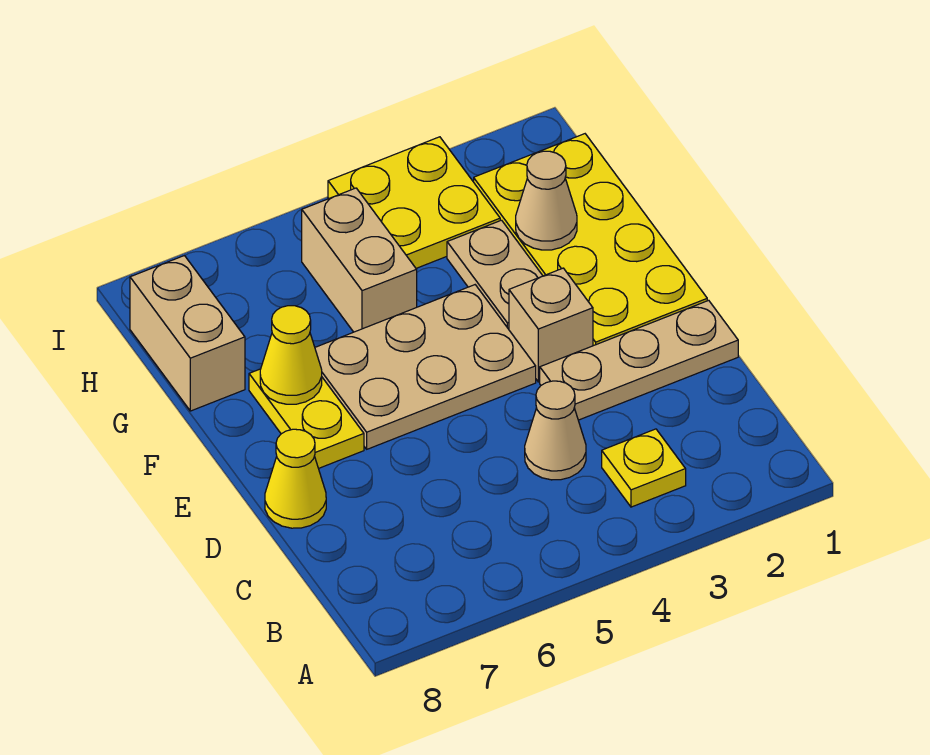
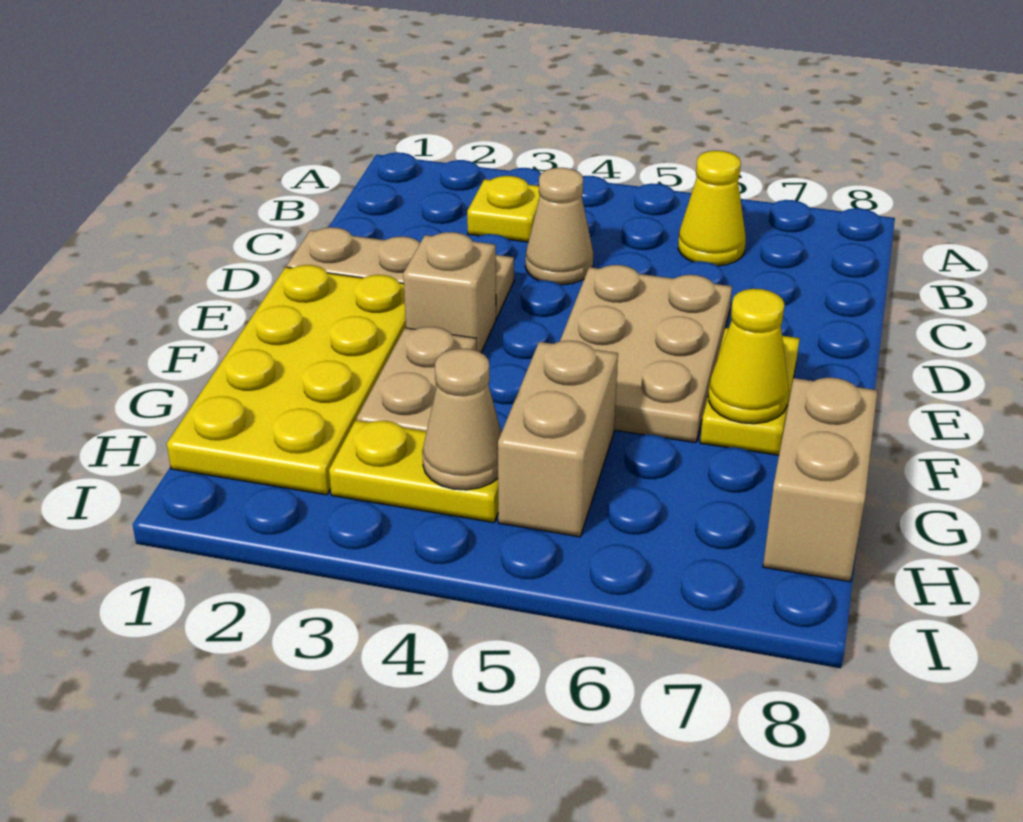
yellow cone D8 level 1 -> yellow cone B6 level 1
tan plate E4:F6 level 1 -> tan plate D5:F6 level 1
tan cone G2 level 2 -> tan cone H4 level 2
yellow plate H3:I4 level 1 -> yellow plate H3:H4 level 1

